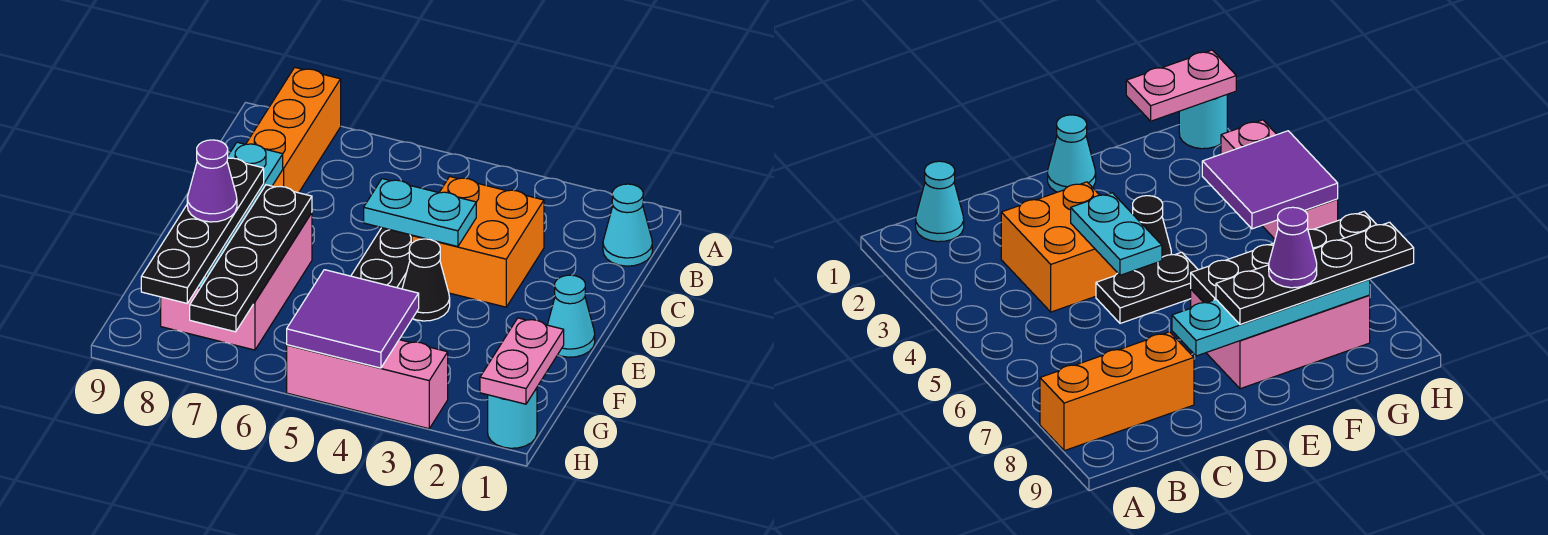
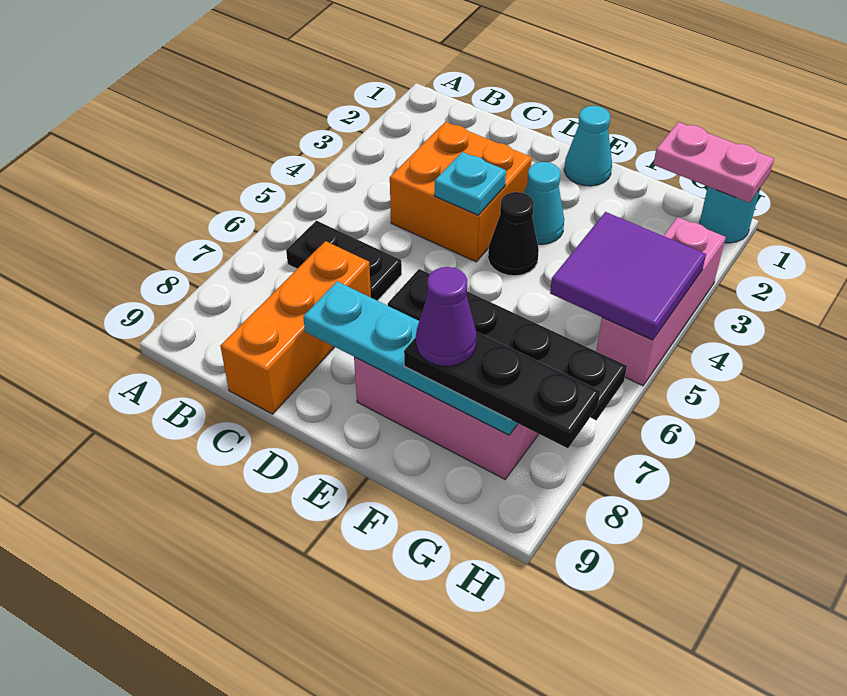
orange brick A8:C8 level 1 -> orange brick C7:C9 level 1
cyan cone B1 level 1 -> cyan cone E3 level 1
cyan plate D4:D5 level 2 -> cyan plate D4 level 2
black plate D5:E5 level 1 -> black plate B6:C6 level 1
black plate E8:H8 level 3 -> black plate F8:H8 level 3

